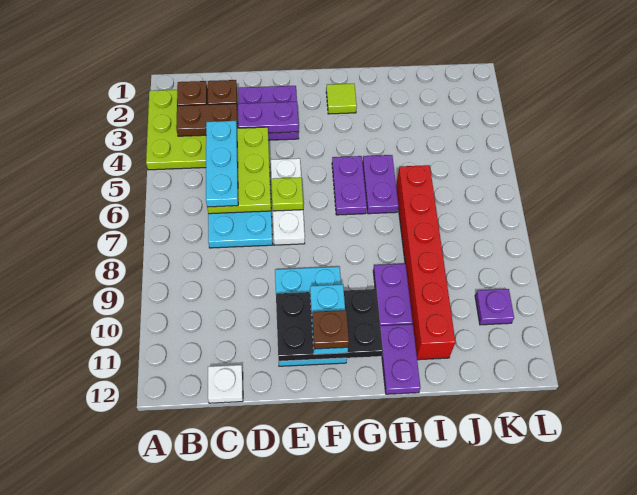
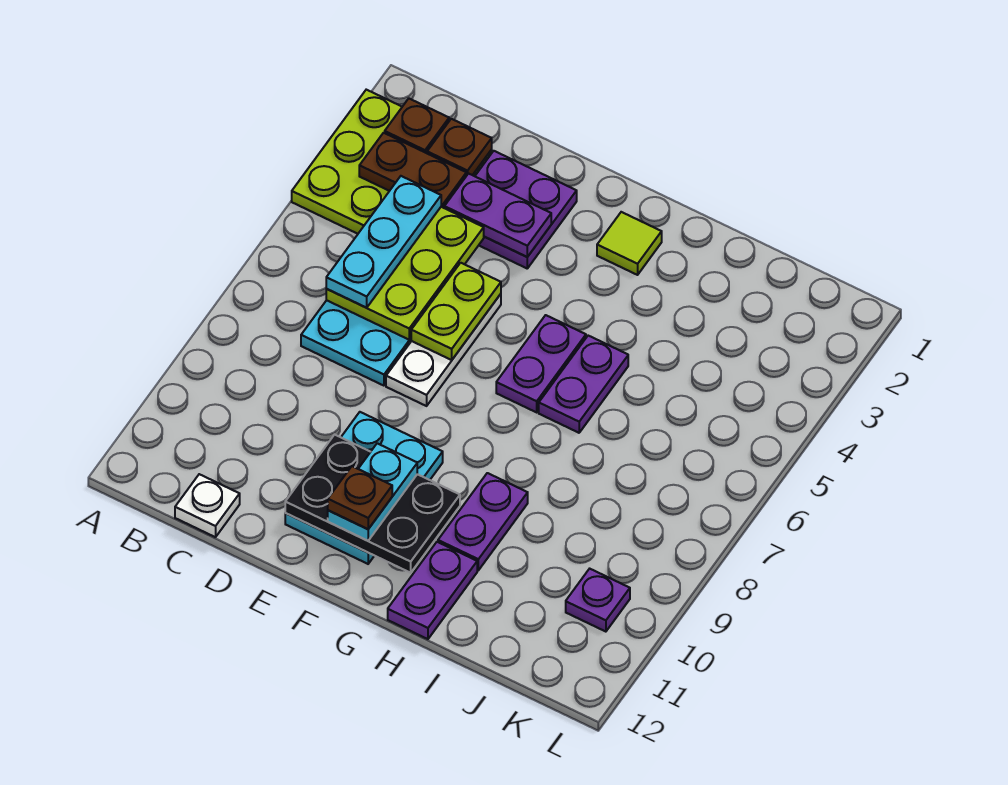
lime plate E6 level 2 -> lime plate E5:E6 level 2
red brick I6:I11 level 1 -> none

